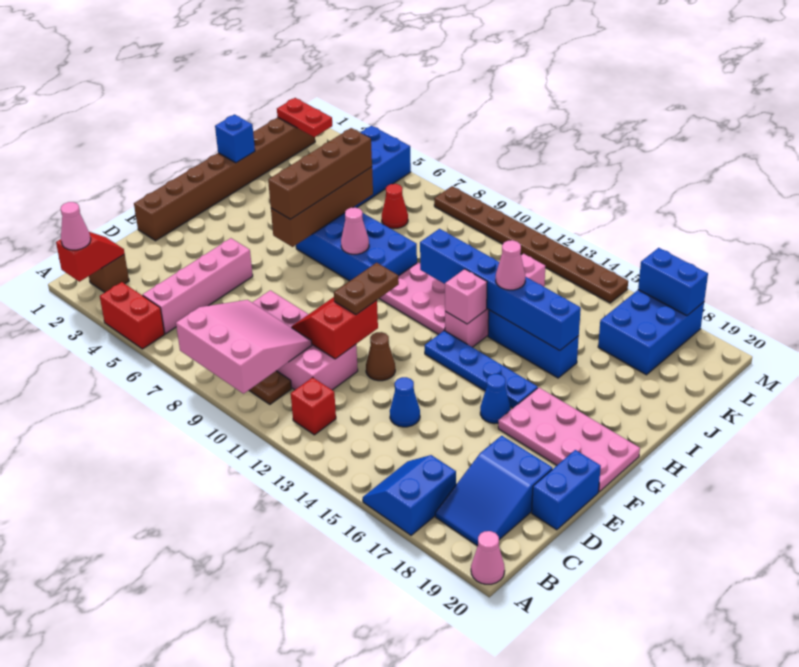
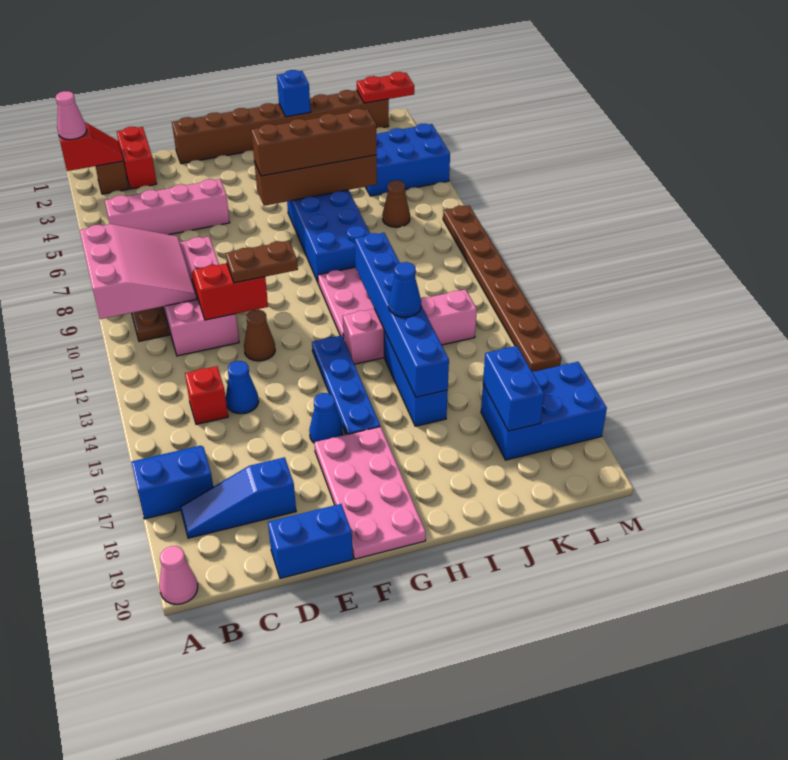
red brick A4:A5 level 1 -> red brick C1:C2 level 1
red brick B12 level 1 -> red brick C14 level 1
blue slope B18:D19 level 1 top D -> blue slope B18:D18 level 1 top D
pink cone H8 level 2 -> none
pink brick H13 level 2 -> none
pink cone I14 level 3 -> blue cone I14 level 3
red cone K7 level 1 -> brown cone K7 level 1
red plate L1:L2 level 2 -> red plate L1:M1 level 2
blue brick M17:M18 level 2 -> blue brick K17:K18 level 2

